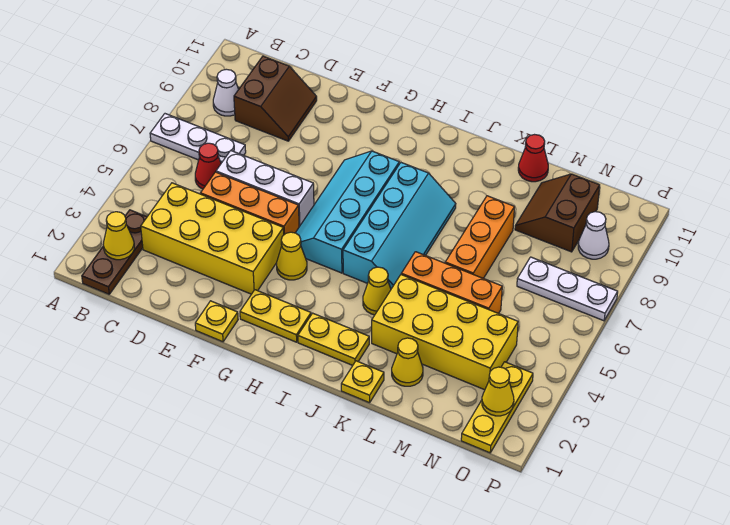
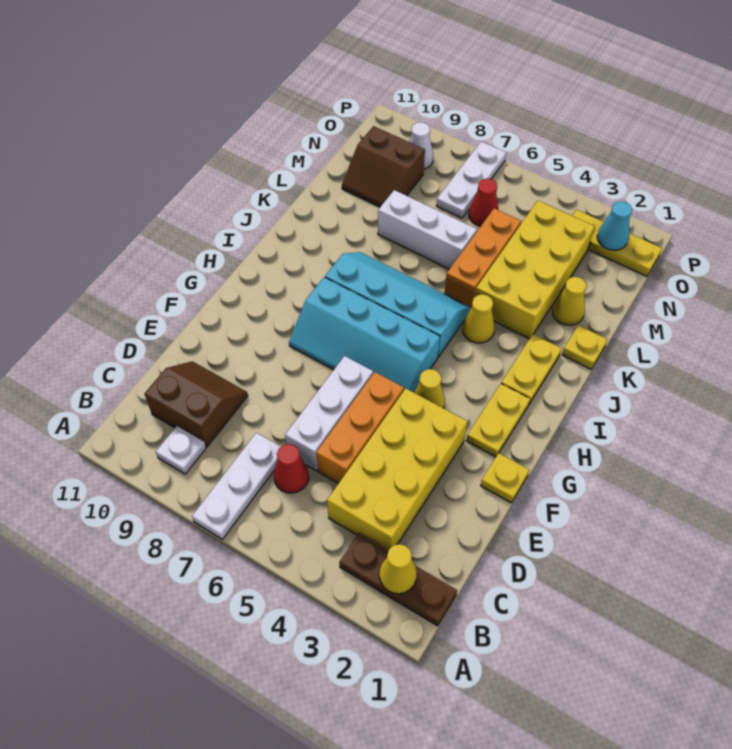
white cone B9 level 1 -> white plate B9 level 1
orange brick L6:L8 level 1 -> white brick L6:L8 level 1
red cone L11 level 1 -> red cone N6 level 1
yellow cone O2 level 2 -> cyan cone O2 level 2

